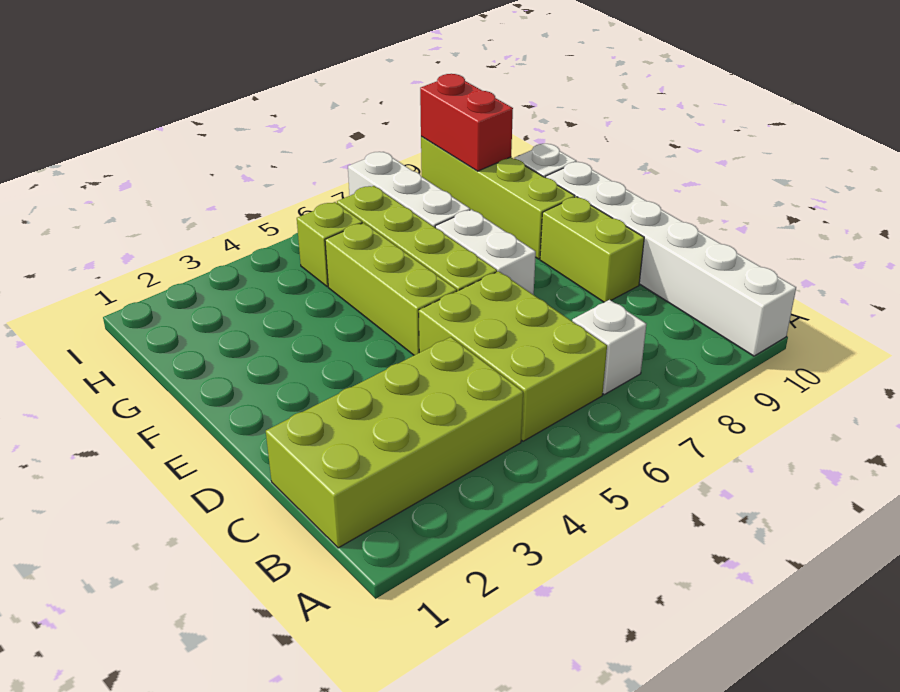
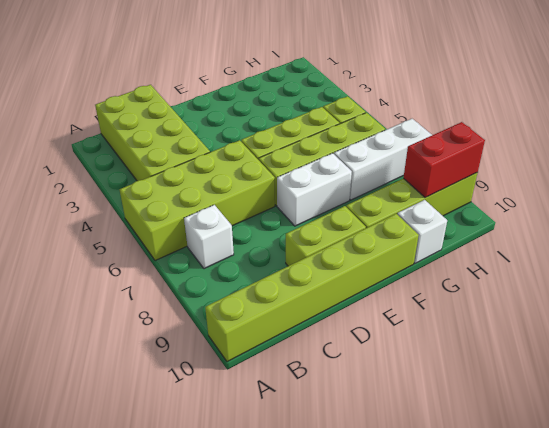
white brick A10:F10 level 1 -> lime brick A10:F10 level 1
lime brick B5:D6 level 1 -> lime brick A5:D6 level 1

